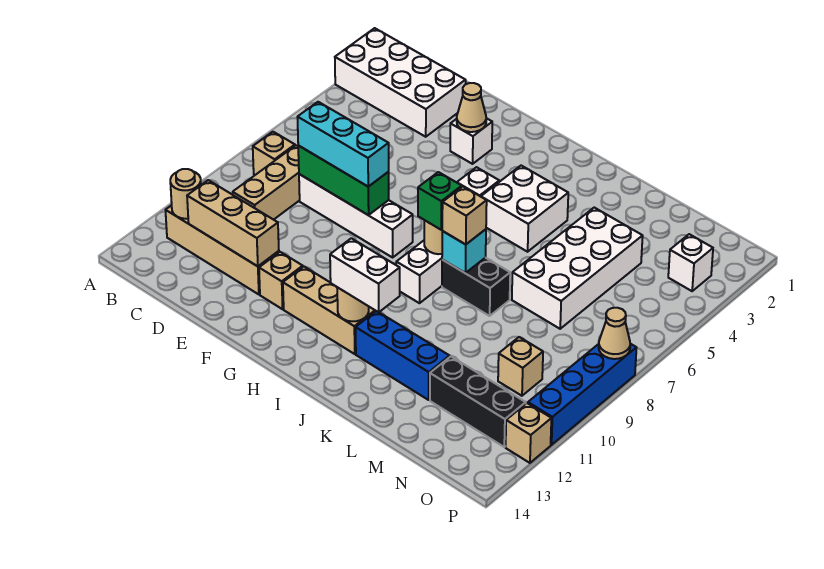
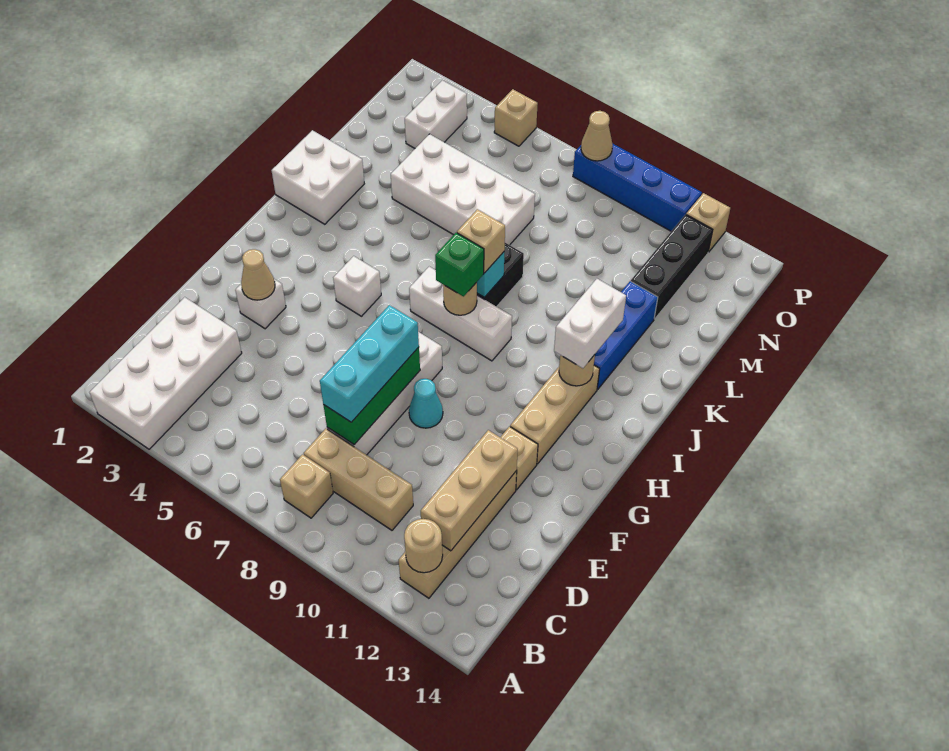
none -> cyan cone F9 level 1
white brick I4:J5 level 1 -> white brick J1:K2 level 1
tan brick N10 level 1 -> tan brick P5 level 1
white brick O3 level 1 -> white brick N3:O3 level 1

